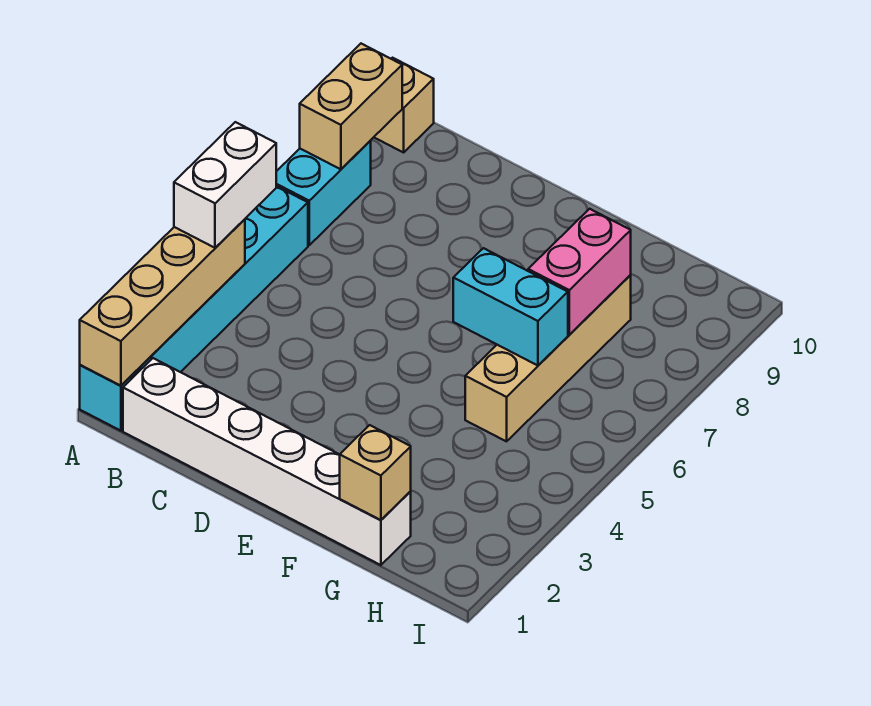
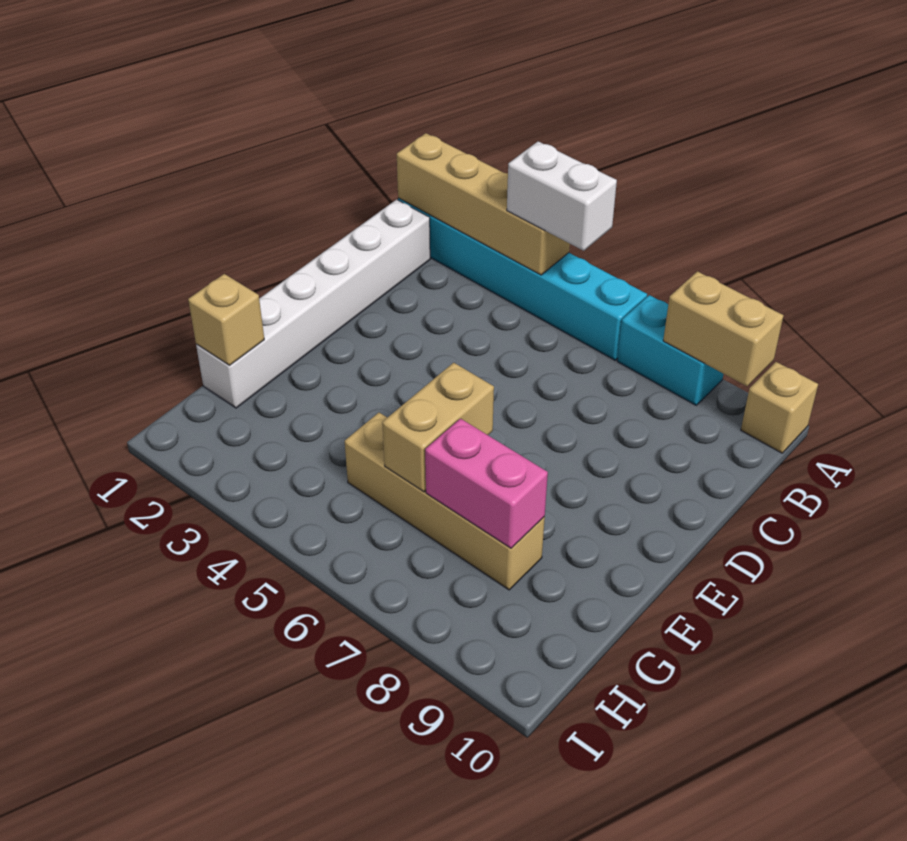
cyan brick F6:G6 level 2 -> tan brick F6:G6 level 2

